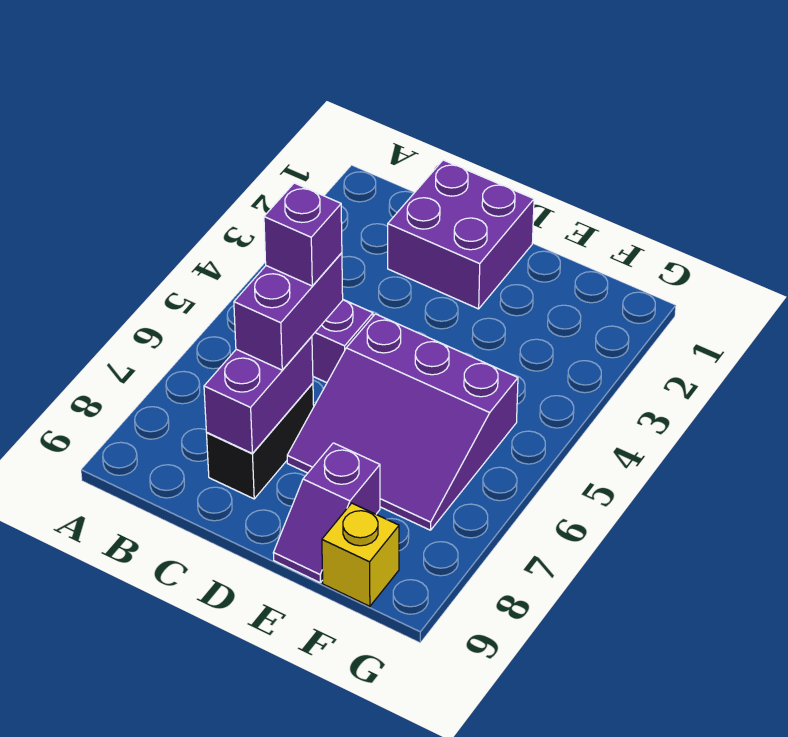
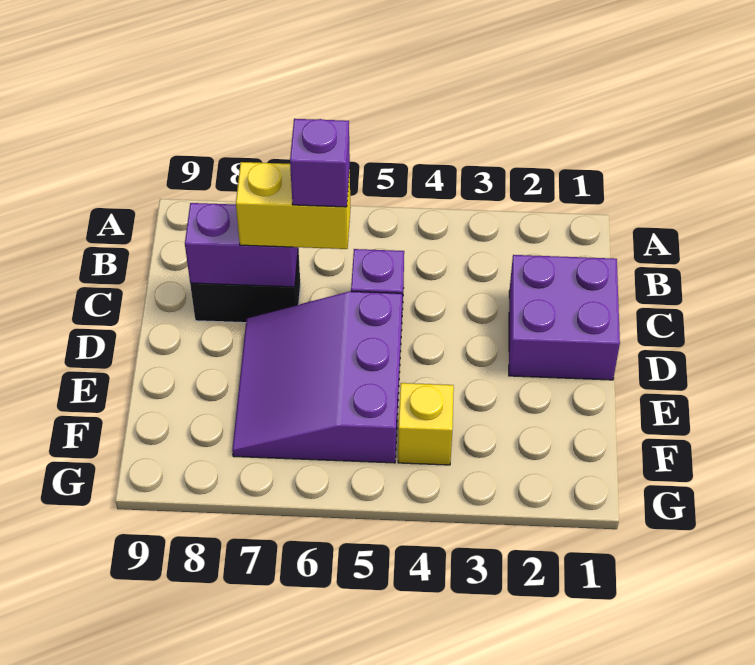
purple brick C6:C7 level 3 -> yellow brick C6:C7 level 3
purple slope E8:E9 level 1 top 8 -> none
yellow brick F9 level 1 -> yellow brick F4 level 1

